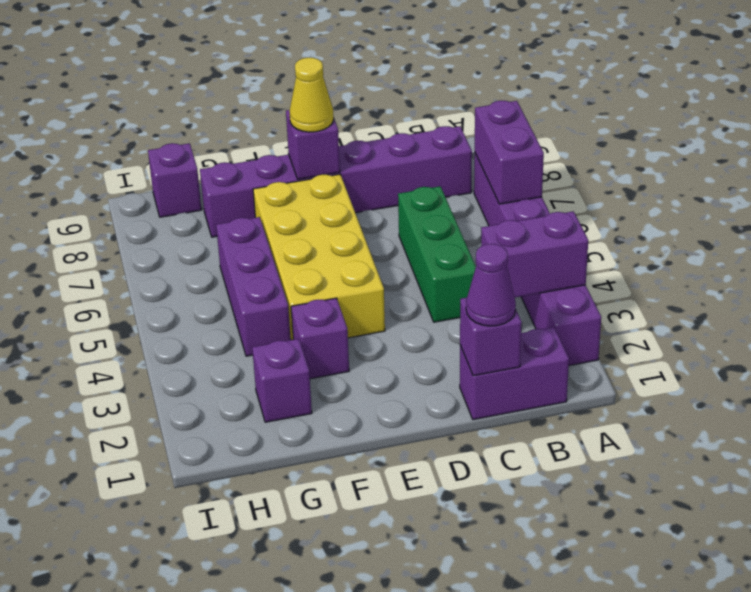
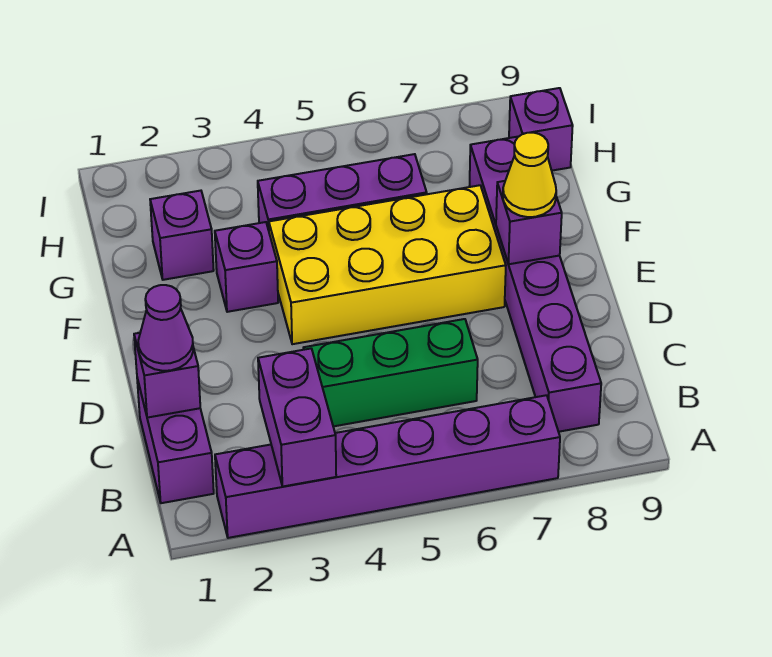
purple brick A6:A7 level 2 -> none

